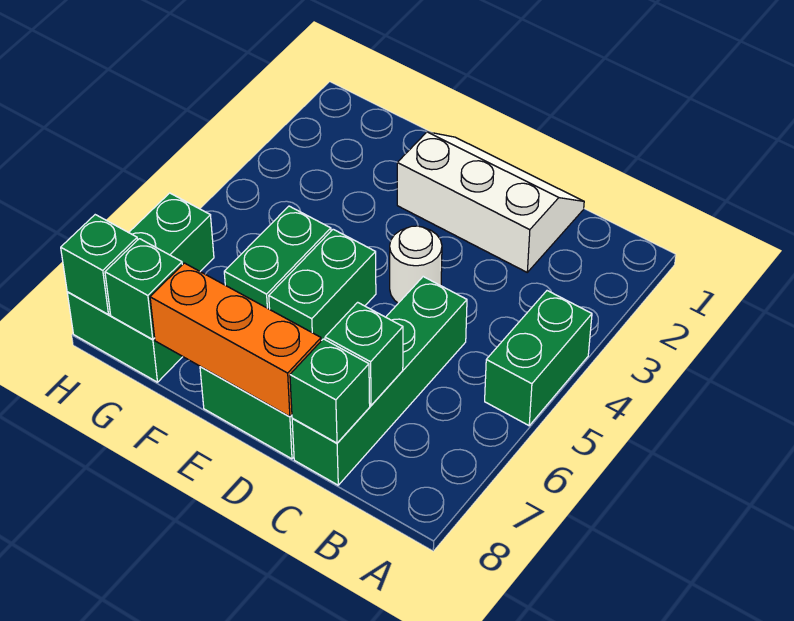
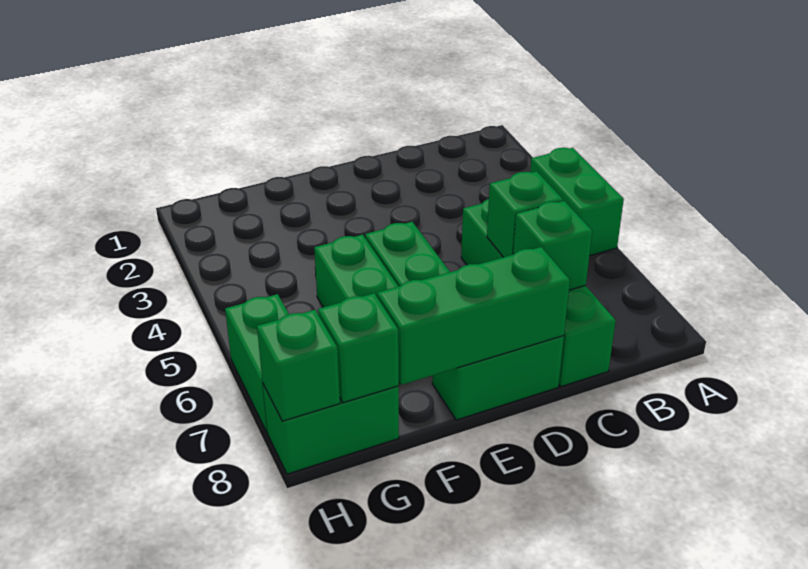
white slope C1:E2 level 1 top 2 -> none
green brick C8 level 2 -> green brick C6 level 2
white round brick D4 level 1 -> none
orange brick D8:F8 level 2 -> green brick D8:F8 level 2

